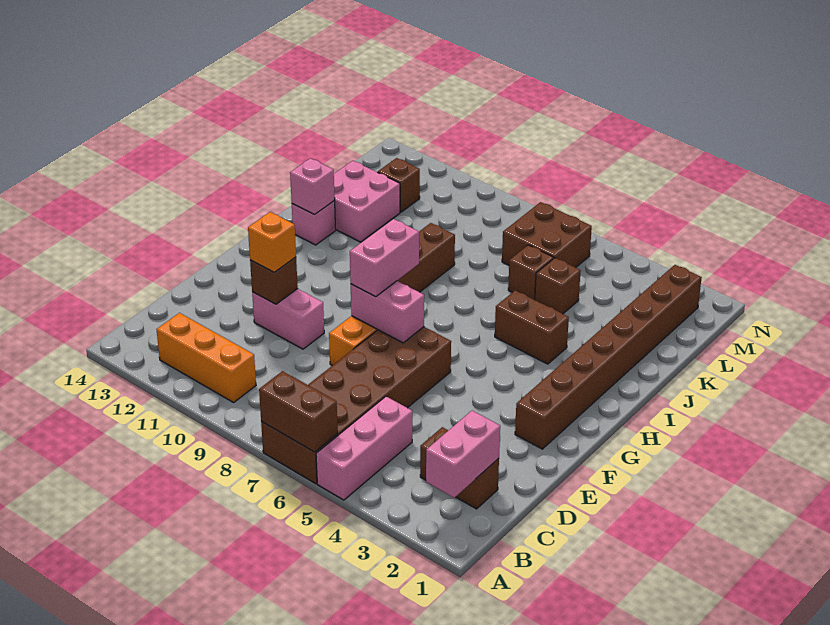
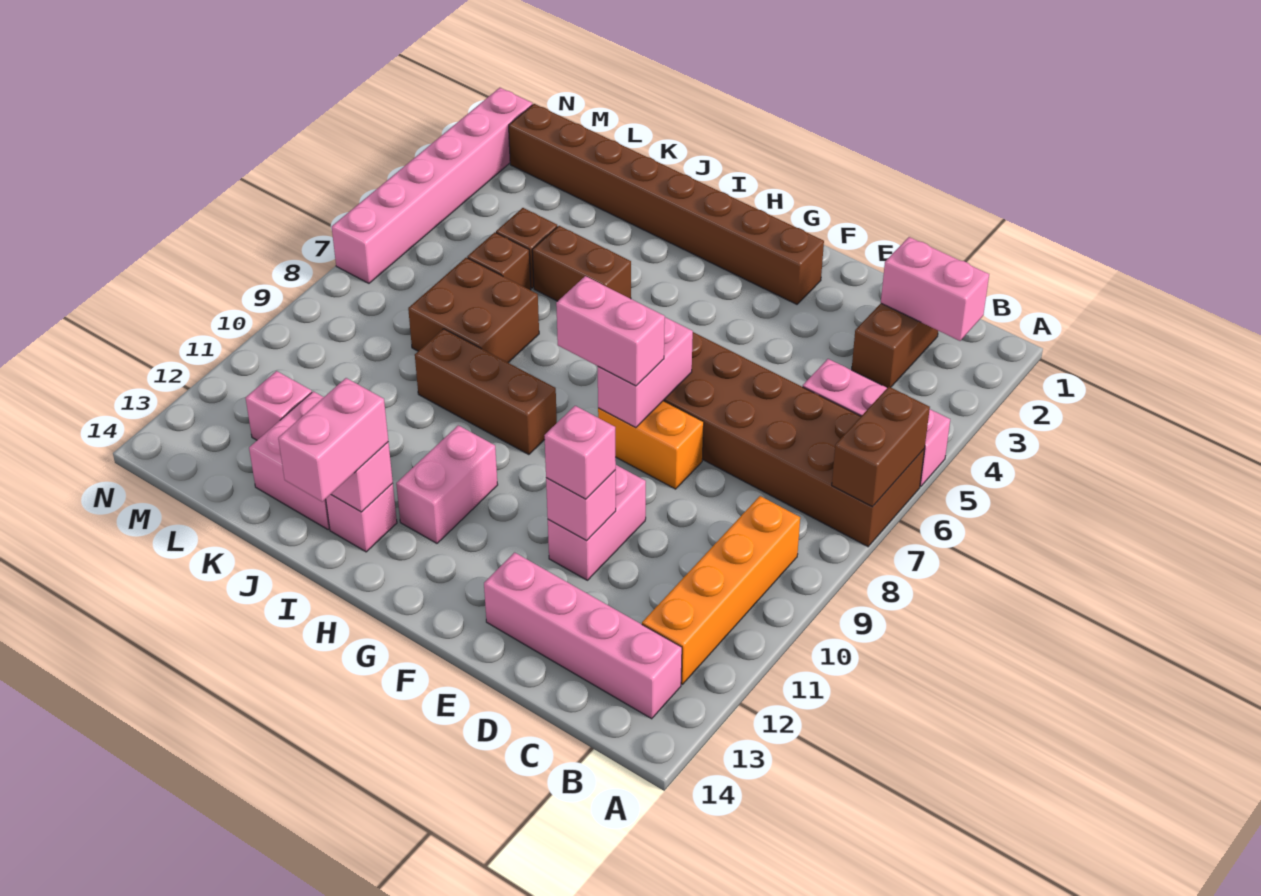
orange brick B10:B12 level 1 -> orange brick B9:B12 level 1
none -> pink brick B13:E13 level 1
brown brick E11 level 2 -> pink brick E11 level 2
orange brick E11 level 3 -> pink brick E11 level 3
none -> pink brick H11:H12 level 1
brown brick I4:I5 level 1 -> brown brick I5:J5 level 1
none -> pink brick I13:I14 level 3
brown brick L6:M7 level 1 -> brown brick J7:K8 level 1
brown brick L12 level 1 -> pink brick L12 level 1
none -> pink brick N2:N7 level 1

